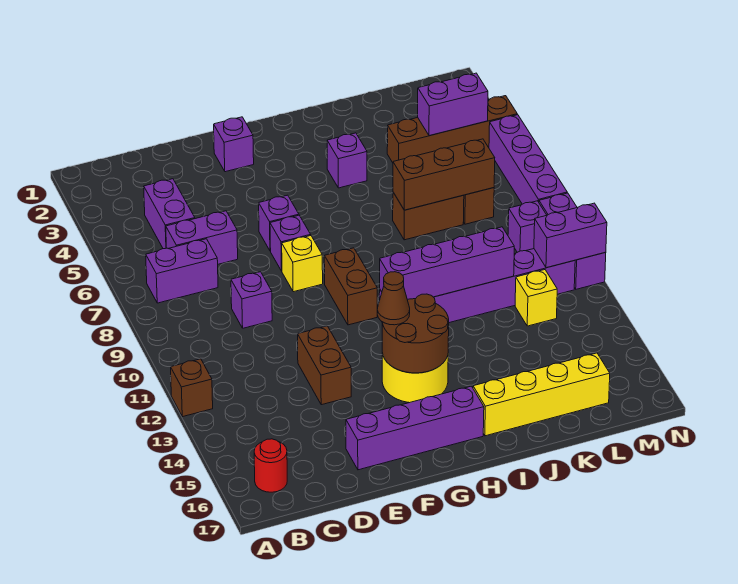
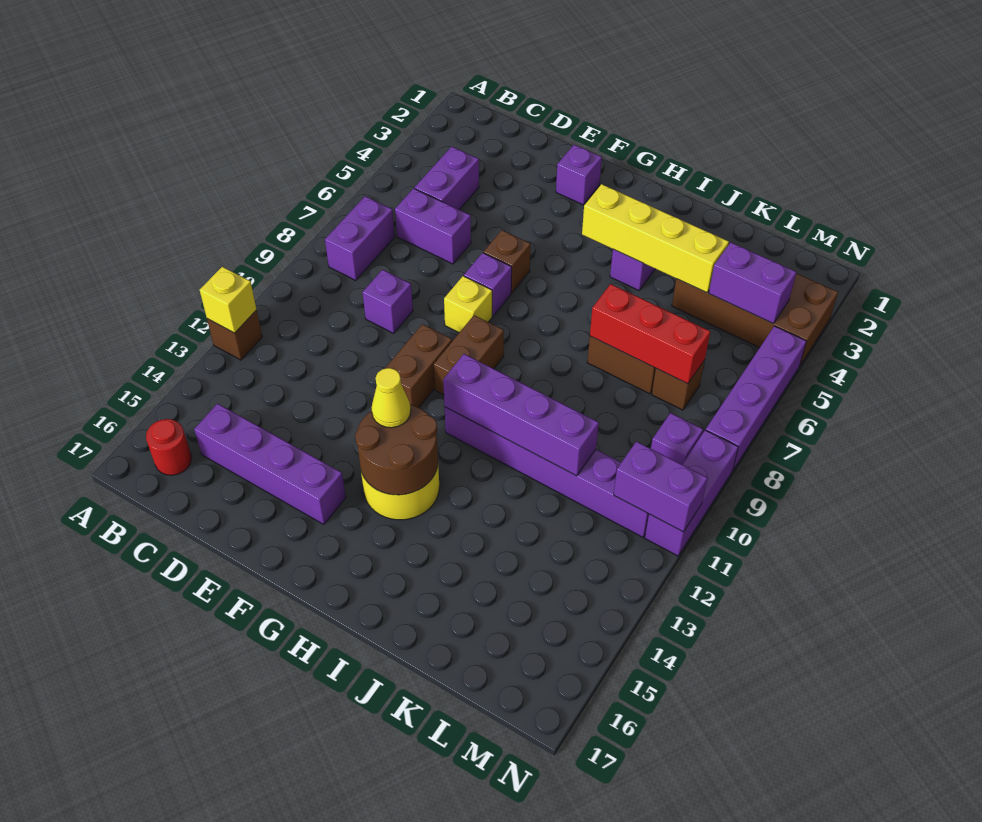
purple brick B7:C7 level 1 -> purple brick B7:B8 level 1
brown brick E12:E13 level 1 -> brown brick F10:F11 level 1
purple brick E16:H16 level 1 -> purple brick C15:F15 level 1
purple brick F6 level 1 -> brown brick F6 level 1
brown cone G13 level 3 -> yellow cone G13 level 3
yellow brick I16:L16 level 1 -> yellow brick H4:K4 level 2
brown brick J7:L7 level 2 -> red brick J7:L7 level 2
brown brick K4:N4 level 1 -> brown brick K3:N4 level 1
yellow brick L12 level 1 -> yellow brick A12 level 2

